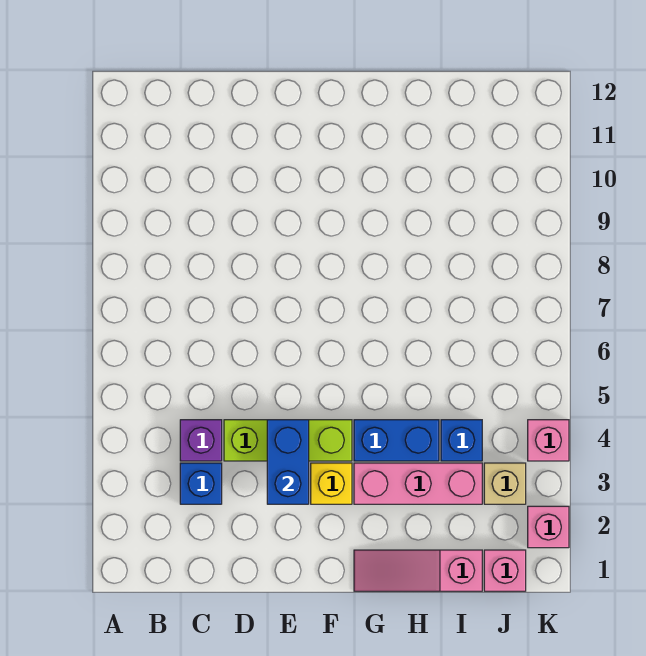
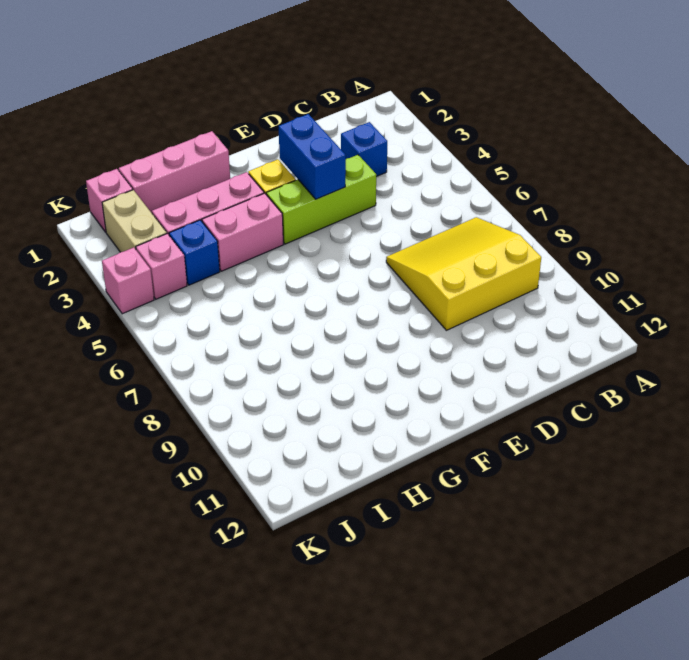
none -> yellow slope B7:D9 level 1 top 9
purple brick C4 level 1 -> none
pink slope G1:I1 level 1 top I -> pink brick G1:I1 level 1
blue brick G4:H4 level 1 -> pink brick G4:H4 level 1
tan brick J3 level 1 -> tan brick J2:J3 level 1
pink brick K2 level 1 -> pink brick J4 level 1

